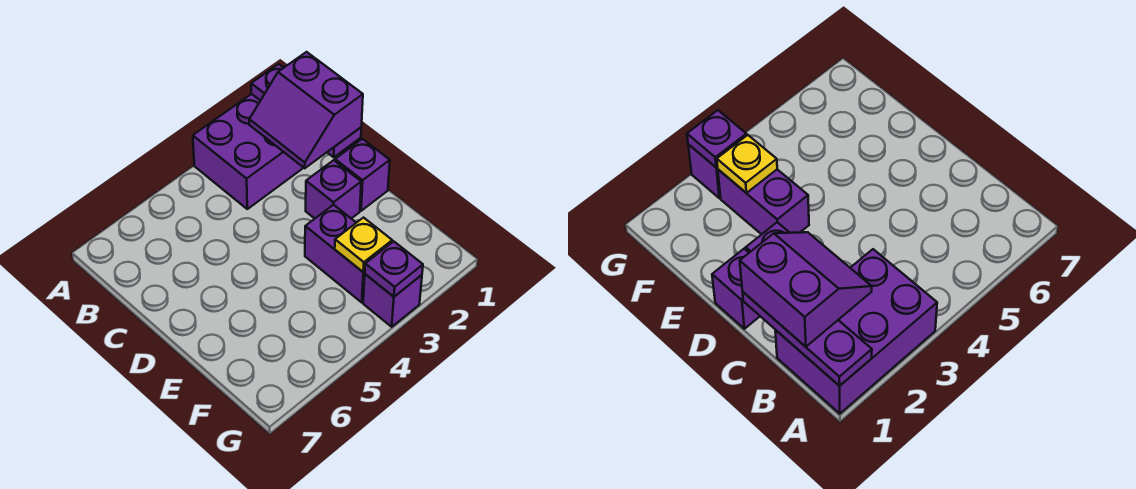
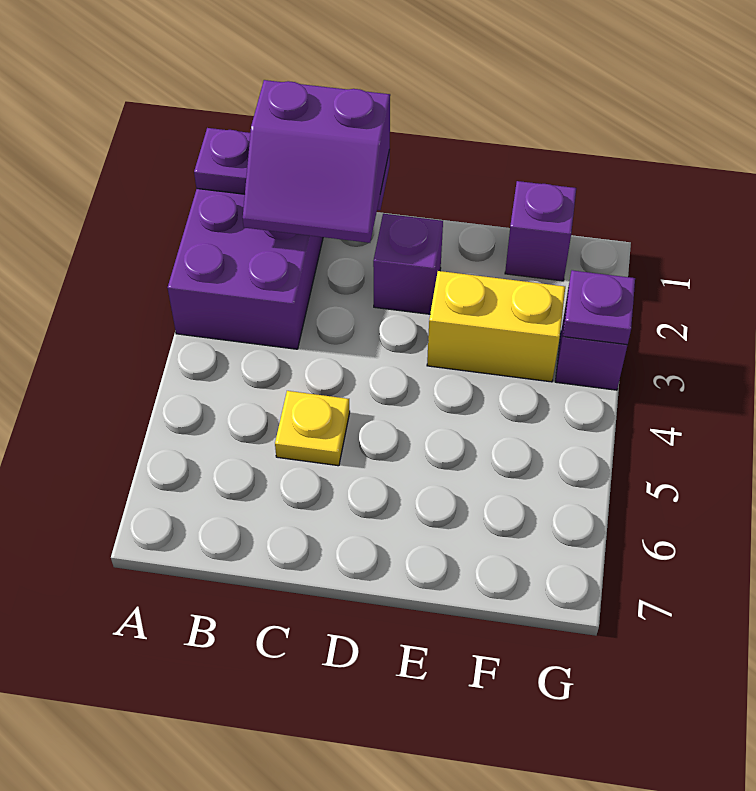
purple brick D1 level 1 -> purple brick F1 level 1
purple brick E3:F3 level 1 -> yellow brick E3:F3 level 1
yellow plate F3 level 2 -> yellow plate C5 level 1

